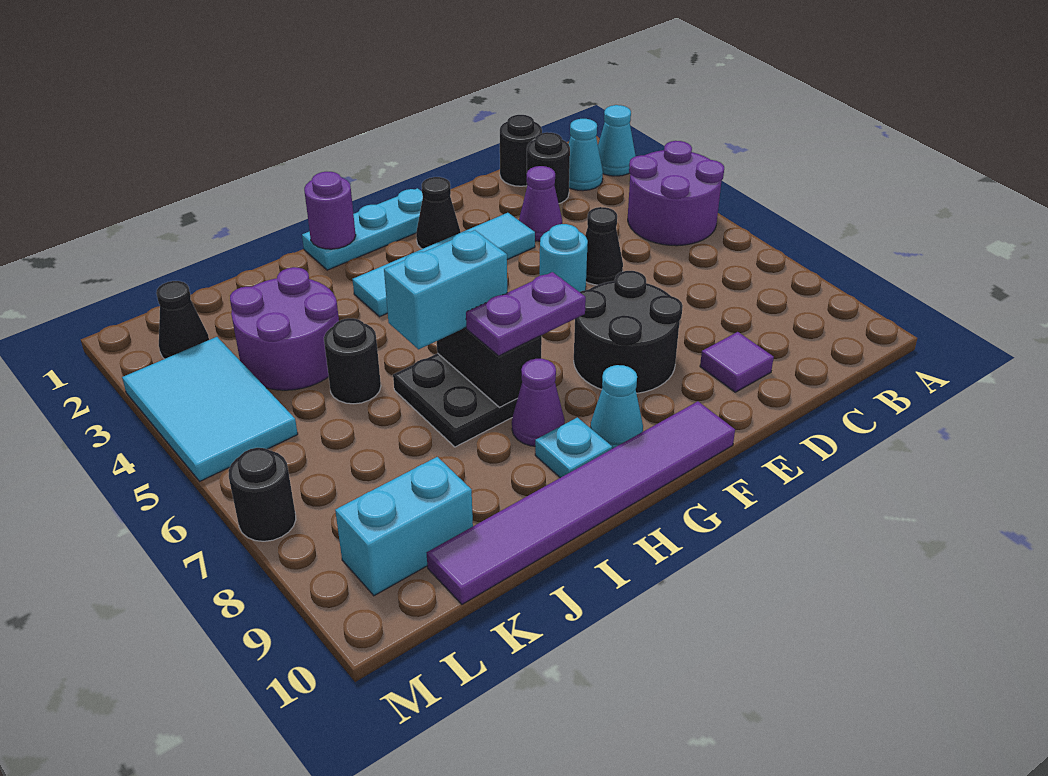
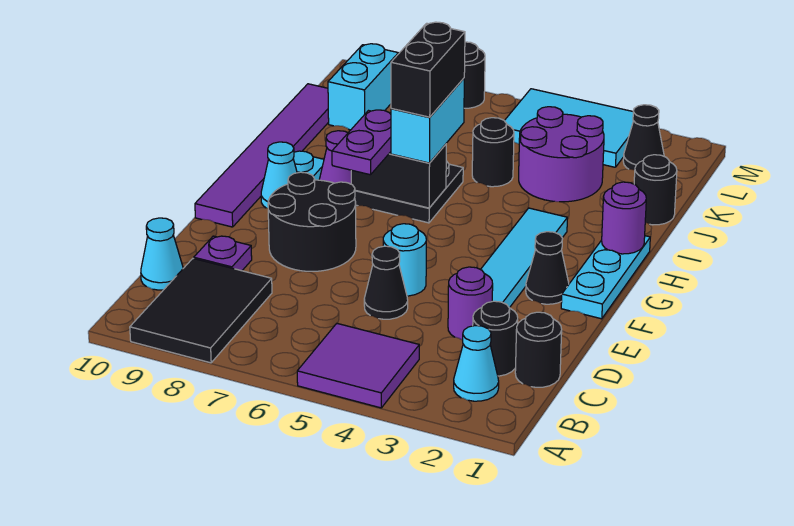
cyan cone A2 level 1 -> cyan cone C10 level 1
purple round brick A4:B5 level 1 -> purple tile A4:B5 level 1
none -> black tile A8:C9 level 1
purple cone D3 level 1 -> purple round brick D3 level 1
purple tile D9 level 1 -> purple plate D9 level 1
none -> black brick H6:I6 level 4
none -> black round brick J1 level 1

